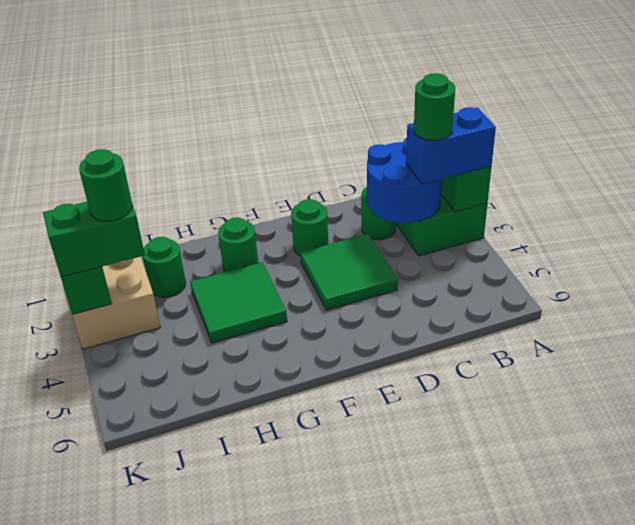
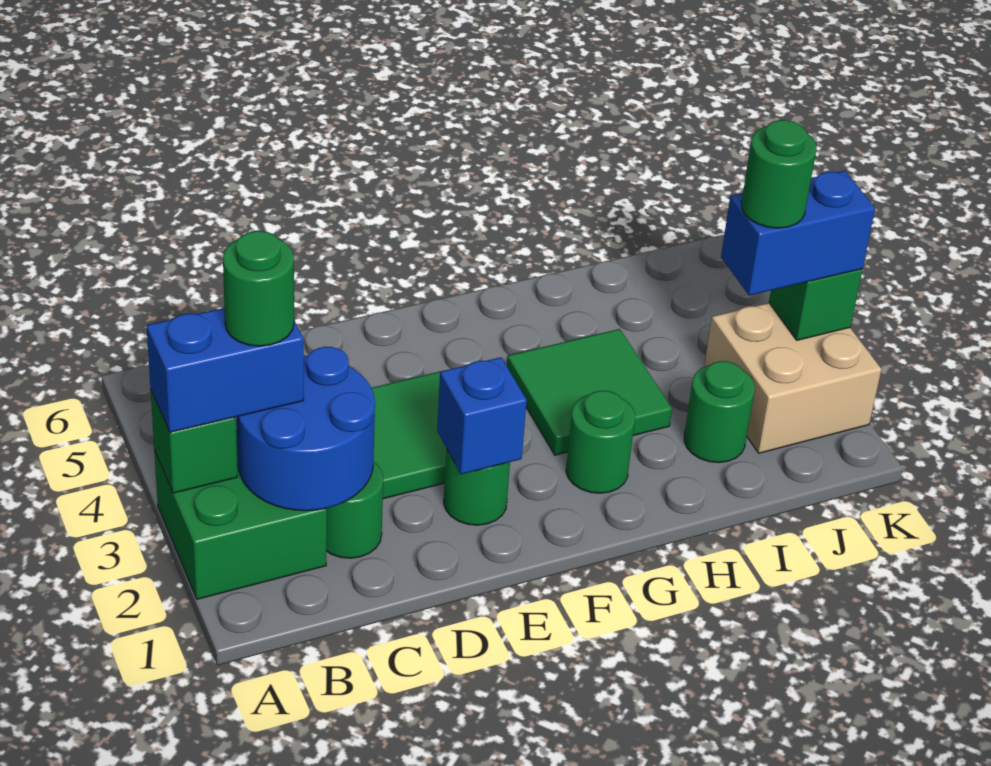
none -> blue brick E2 level 2
green brick J3:K3 level 3 -> blue brick J3:K3 level 3

